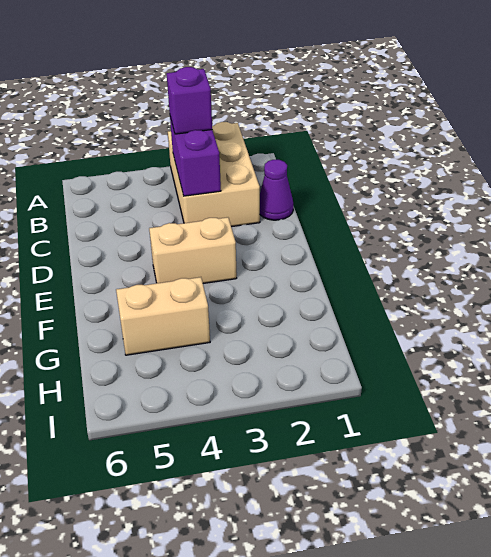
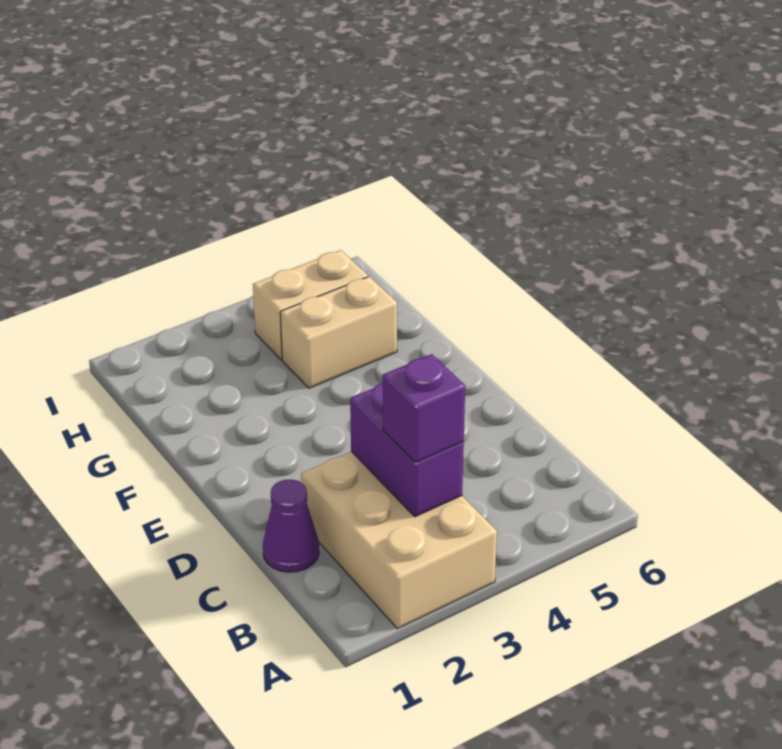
tan brick E3:E4 level 1 -> tan brick H4:H5 level 1

